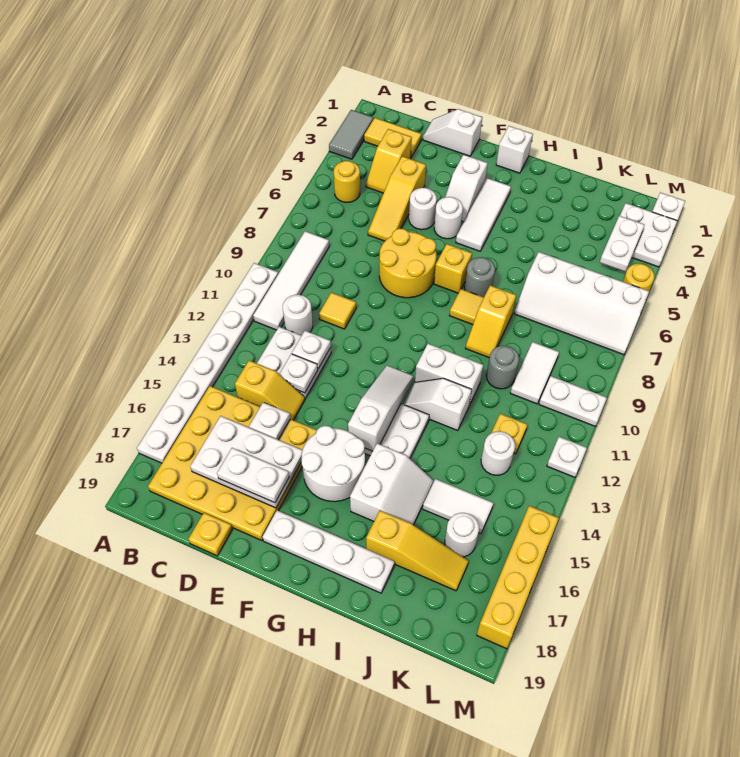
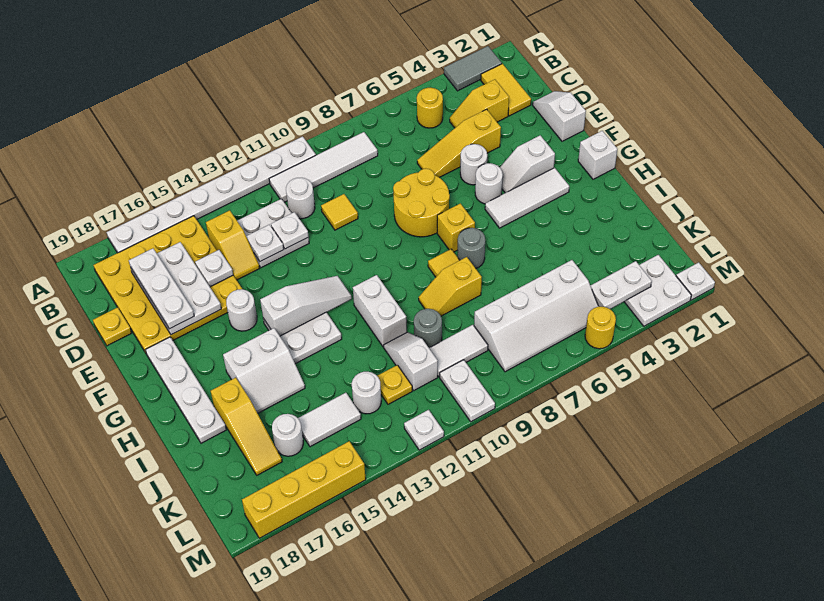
white plate D17:E17 level 3 -> white plate C17:E17 level 3
white round brick F15:G16 level 1 -> white round brick F15 level 1
white slope H12:I12 level 1 top I -> white slope J11:K11 level 1 top K
white slope J6:M7 level 1 top 6 -> white slope K5:L8 level 1 top K
white tile J15:K15 level 1 -> white tile K14:K15 level 1

